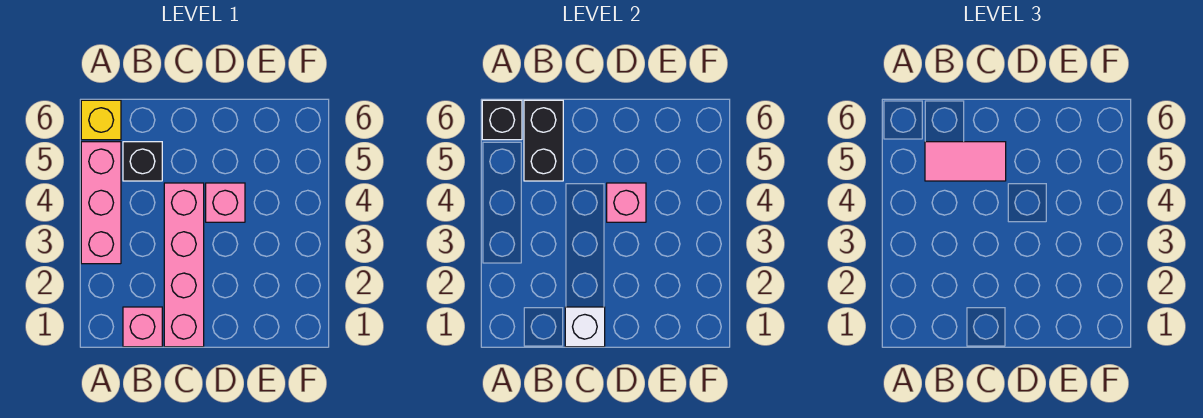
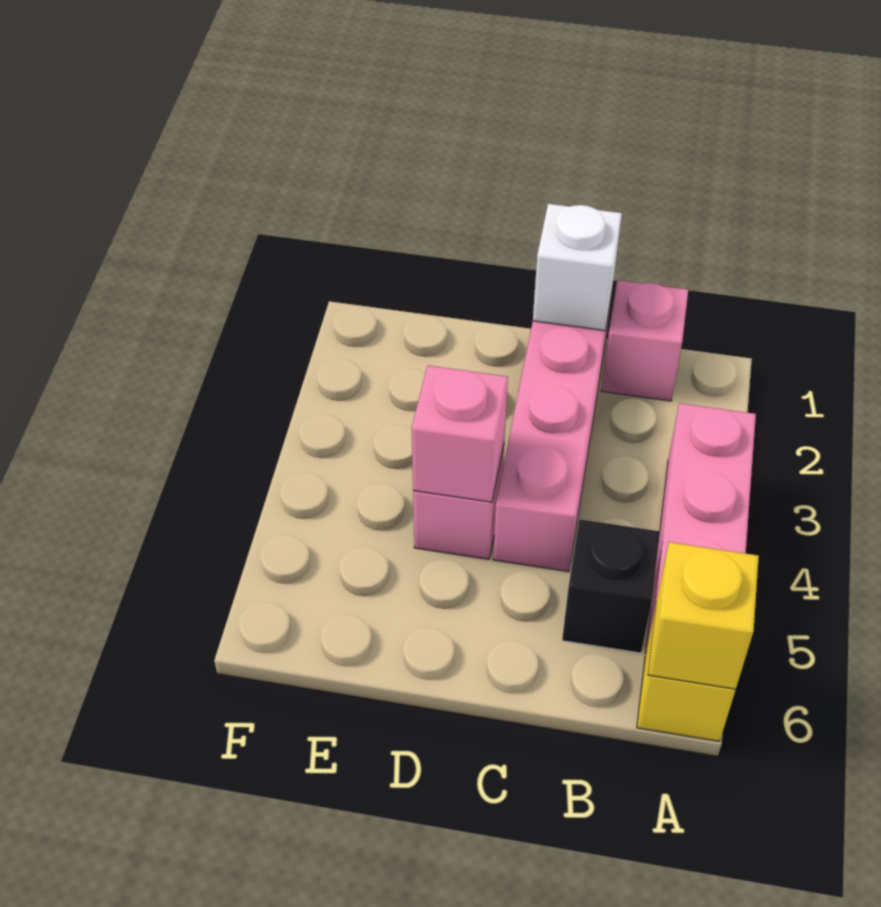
black brick A6 level 2 -> yellow brick A6 level 2
black brick B5:B6 level 2 -> none
pink tile B5:C5 level 3 -> none

